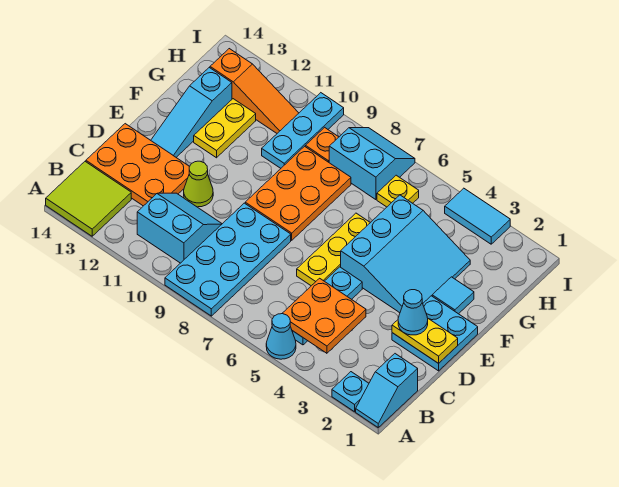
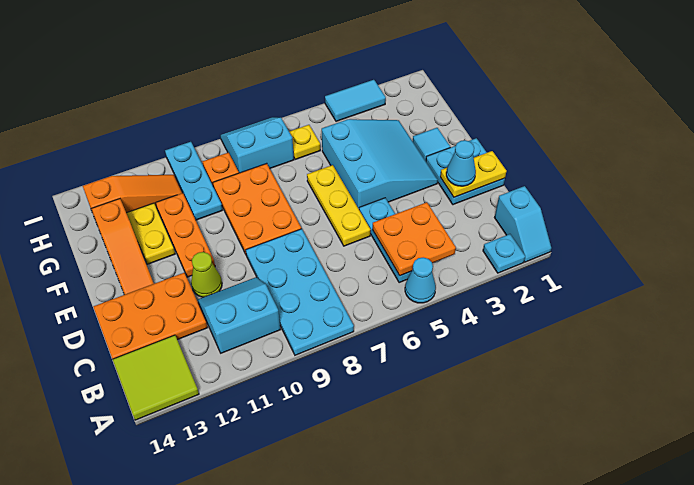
none -> orange plate E11:G11 level 1
cyan slope E13:G13 level 1 top G -> orange slope E13:G13 level 1 top G

